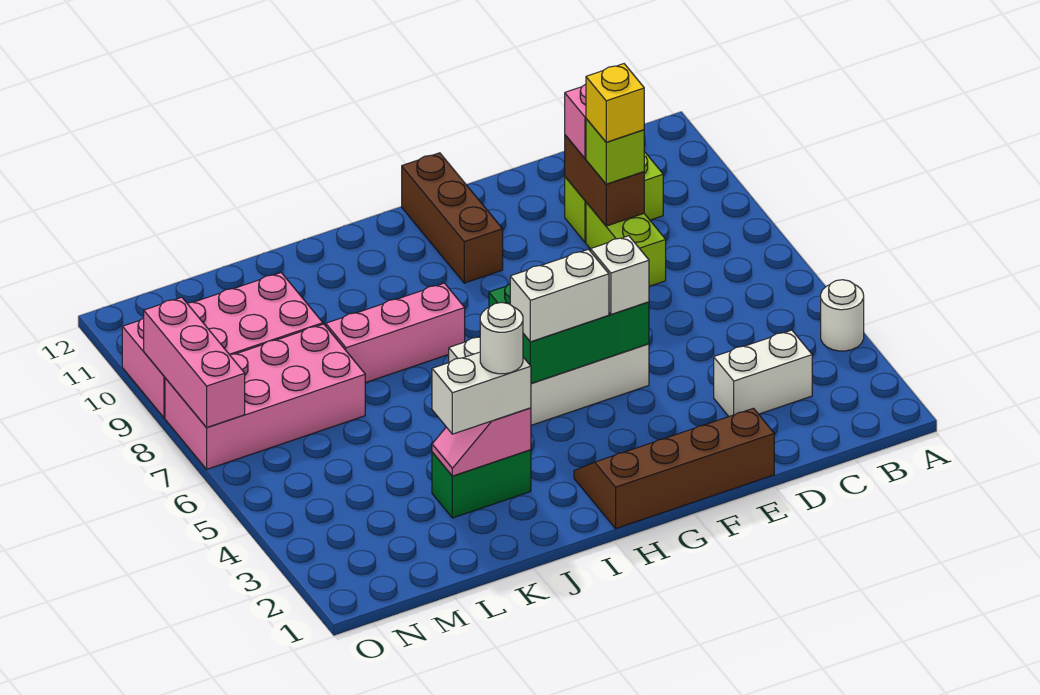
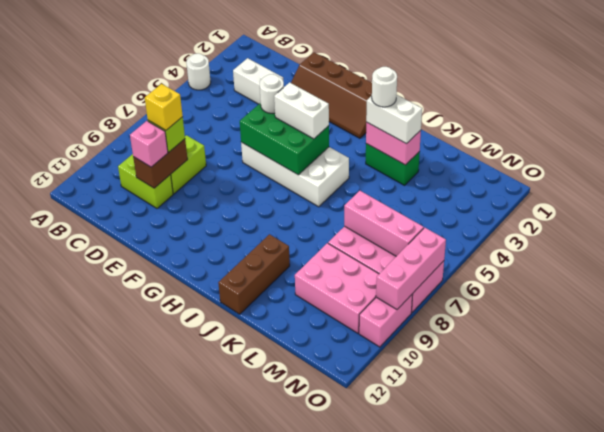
white brick F5 level 3 -> white round brick F5 level 3
brown brick G10:G12 level 1 -> brown brick J10:J12 level 1
pink brick I8:K8 level 1 -> pink brick L7:N7 level 2
pink slope J3:K3 level 2 top J -> pink brick J3:K3 level 2

